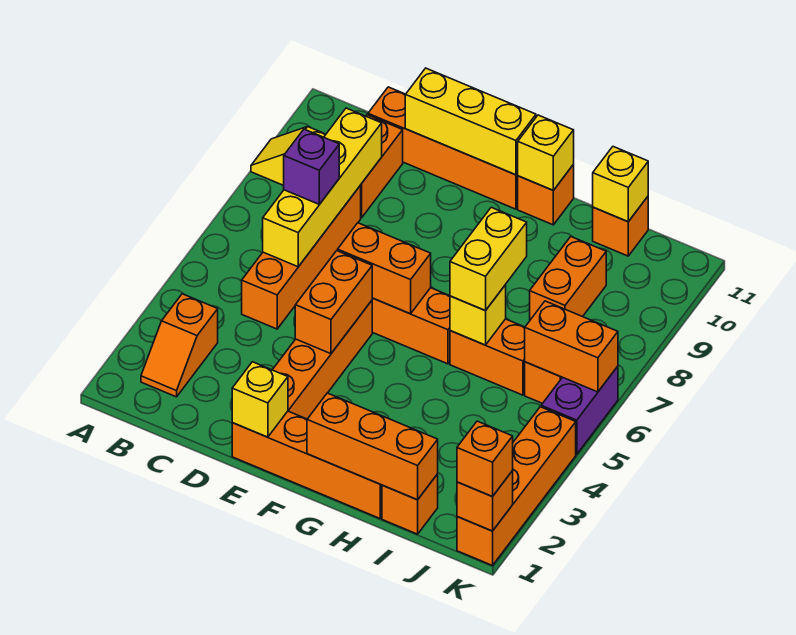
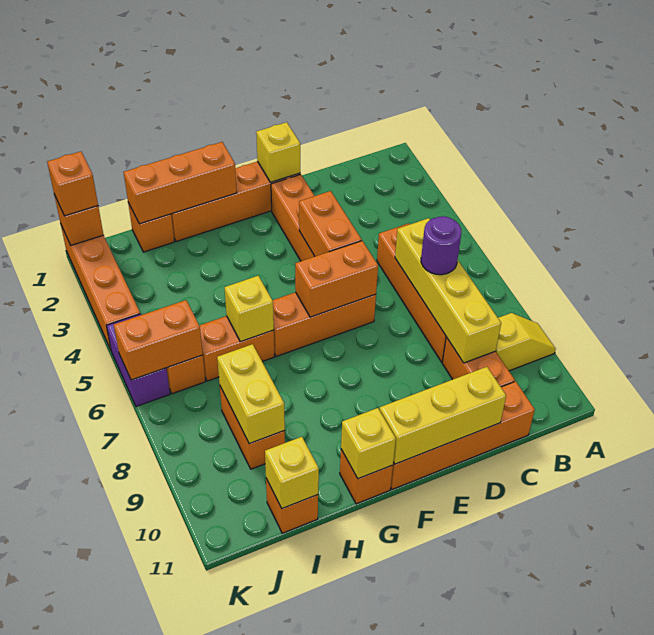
orange slope B2:B3 level 1 top 3 -> none
purple brick C7 level 3 -> purple round brick C7 level 3
yellow brick H6:H7 level 3 -> yellow brick I8:I9 level 2

